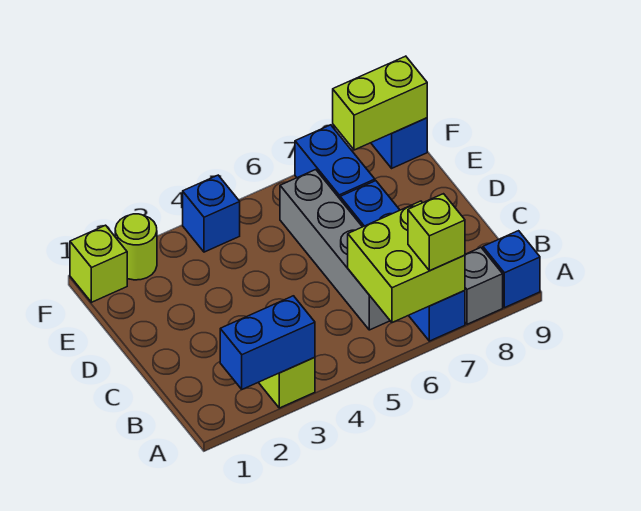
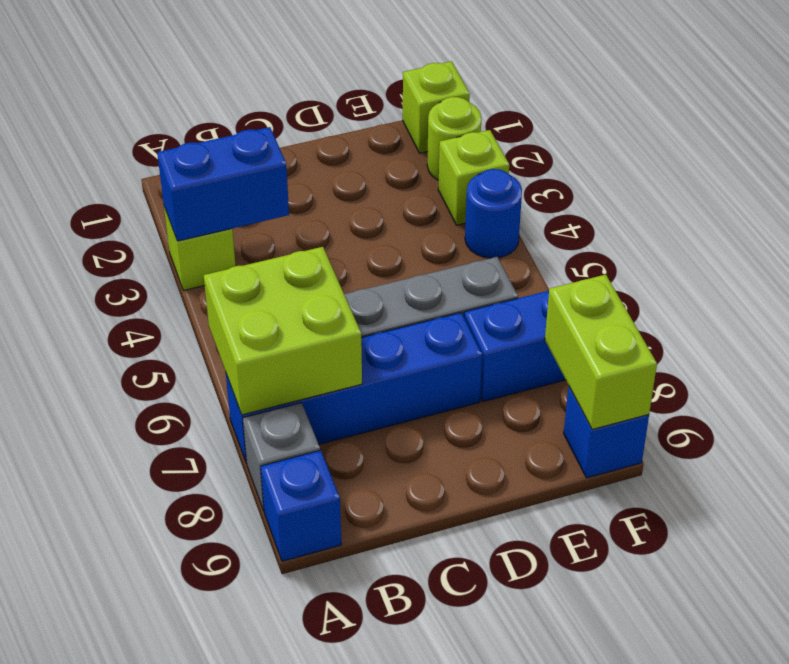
blue brick A2:A3 level 2 -> blue brick A3:B3 level 2
lime brick A7 level 3 -> lime brick F3 level 1
blue brick F4 level 1 -> blue round brick F4 level 1

